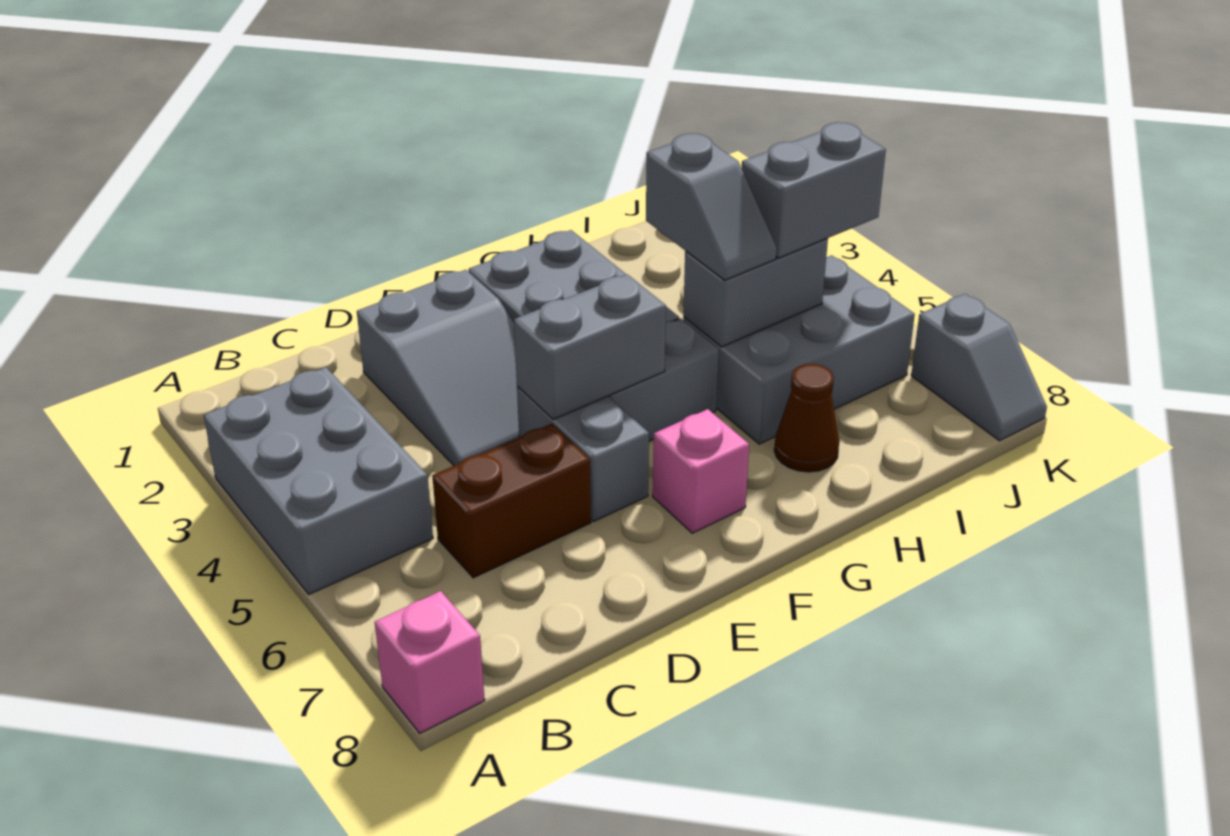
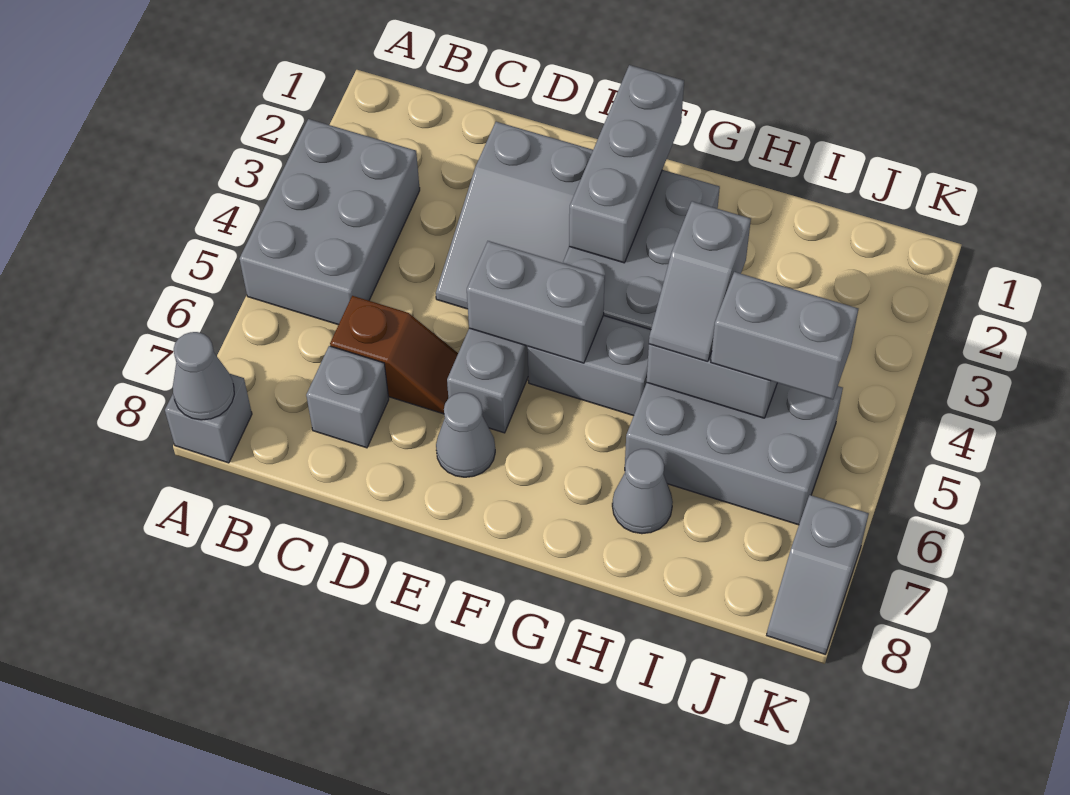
pink brick A8 level 1 -> grey brick A8 level 1
none -> grey cone A8 level 2
brown brick C6:D6 level 1 -> brown slope C6:D6 level 1 top C
none -> grey brick C7 level 1
none -> grey cone E7 level 1
none -> grey brick F1:F3 level 2
pink brick F7 level 1 -> none
brown cone H7 level 1 -> grey cone H7 level 1

